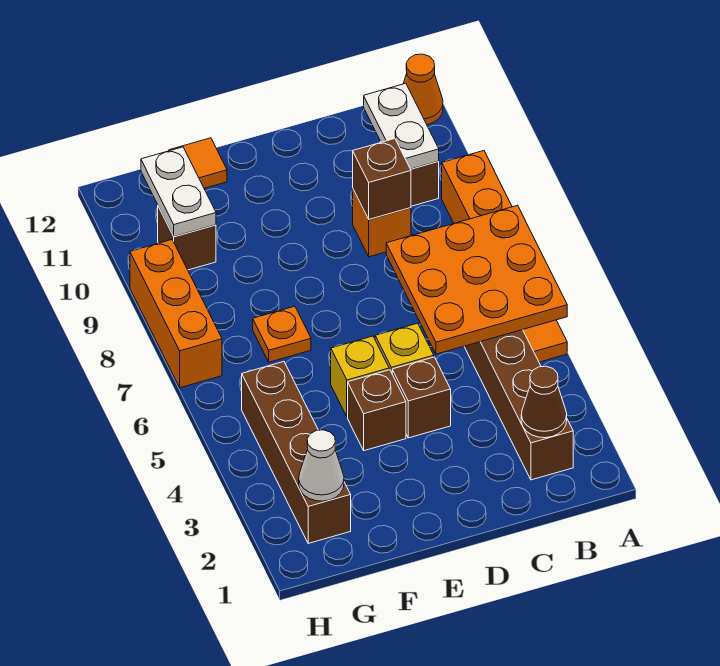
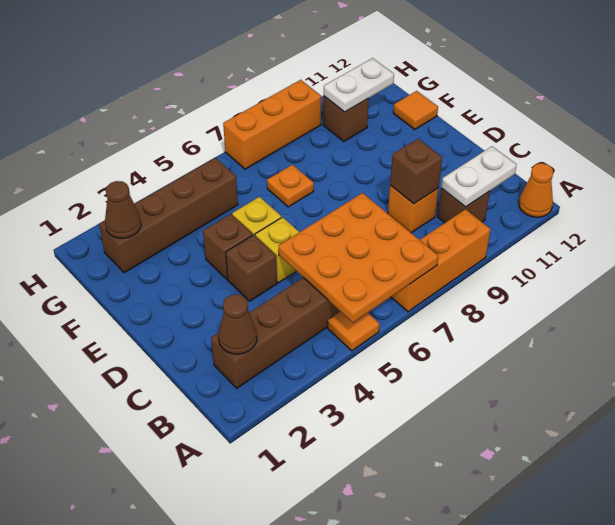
white cone G2 level 2 -> brown cone G2 level 2

